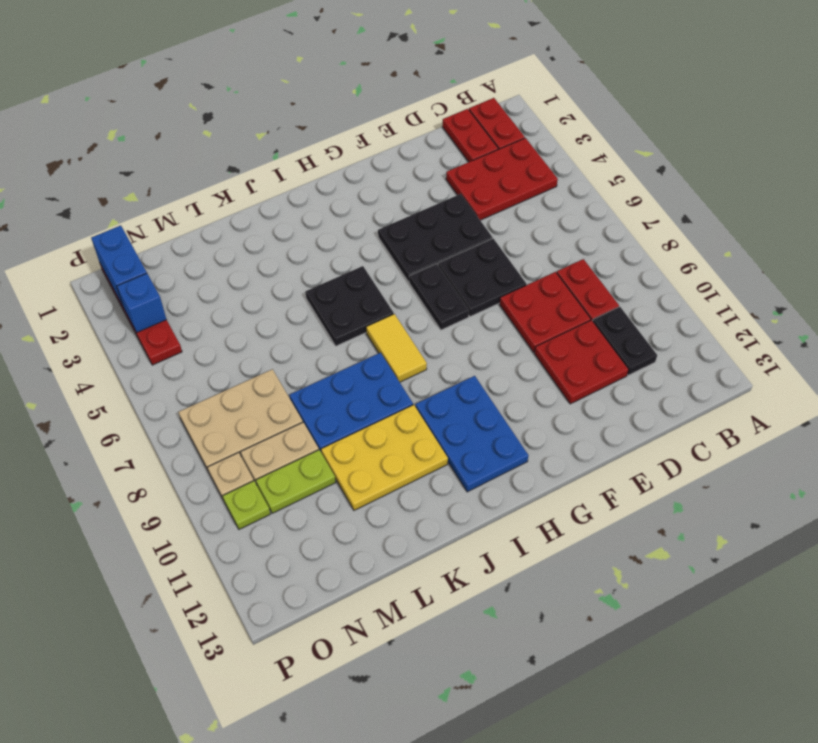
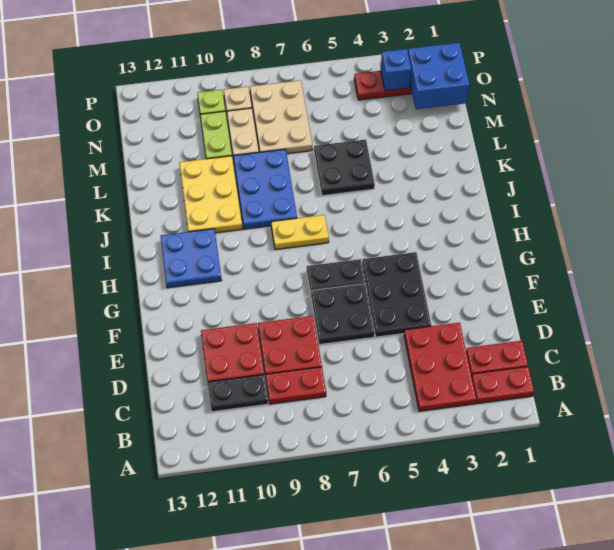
blue plate H10:I12 level 1 -> blue plate H11:I12 level 1
black plate I5:J6 level 1 -> black plate K5:L6 level 1
yellow tile I7:I8 level 1 -> yellow plate I7:I8 level 1
blue brick O1:O2 level 2 -> blue brick N1:O2 level 2

